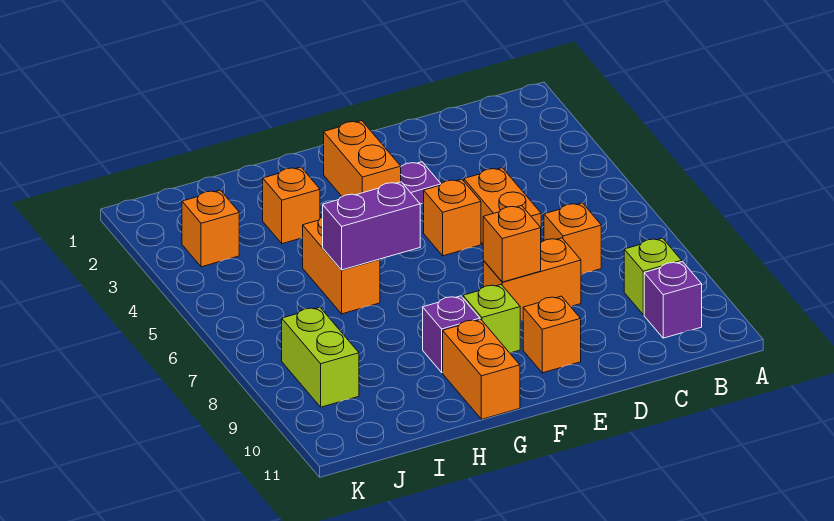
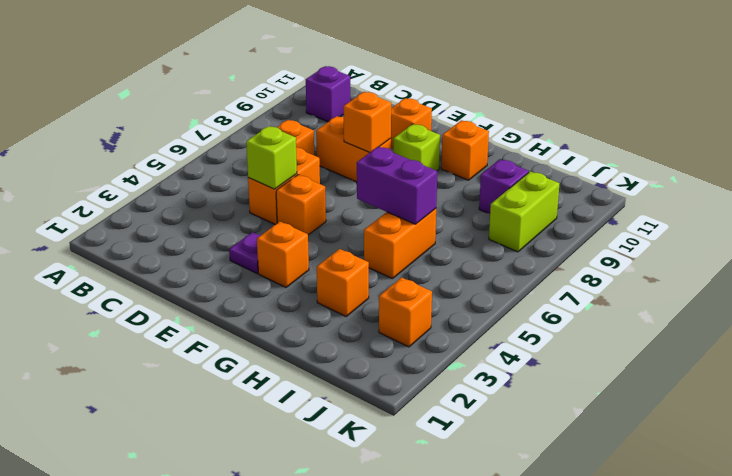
lime brick B9 level 1 -> lime brick D5 level 2
orange brick F2:F3 level 1 -> orange brick F3 level 1
purple brick G9 level 1 -> purple brick I9 level 1
orange brick G10:G11 level 1 -> orange brick G10 level 1

